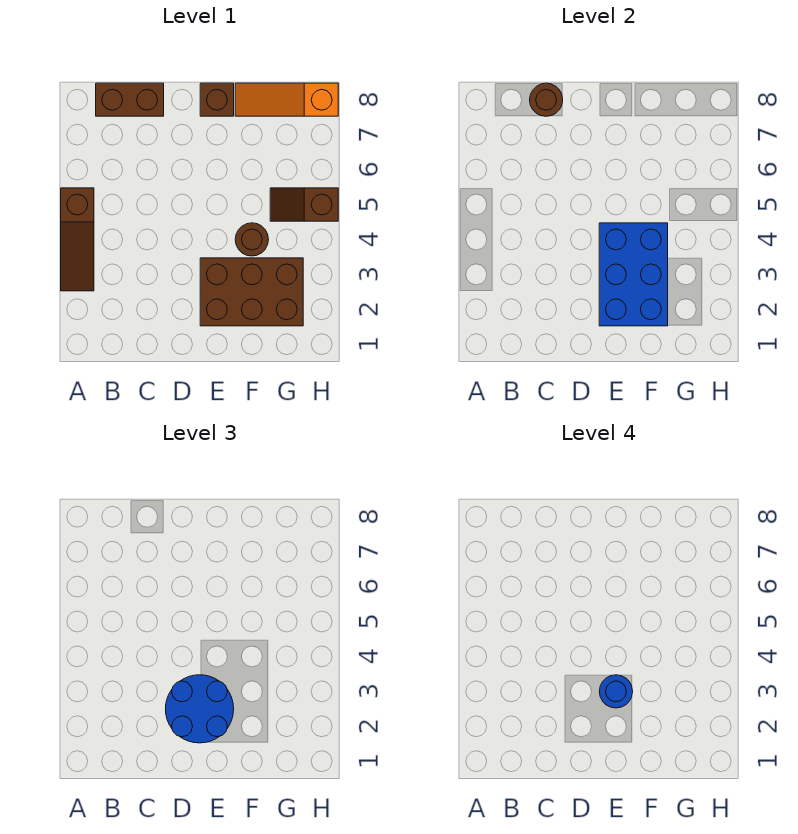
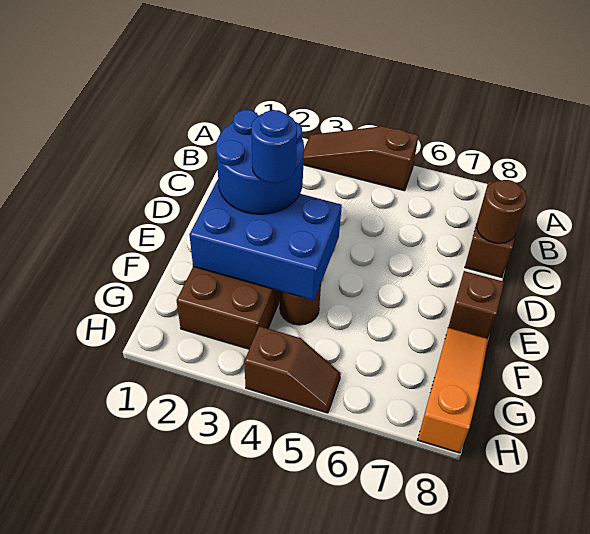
brown slope G5:H5 level 1 top H -> brown slope H4:H5 level 1 top 4

